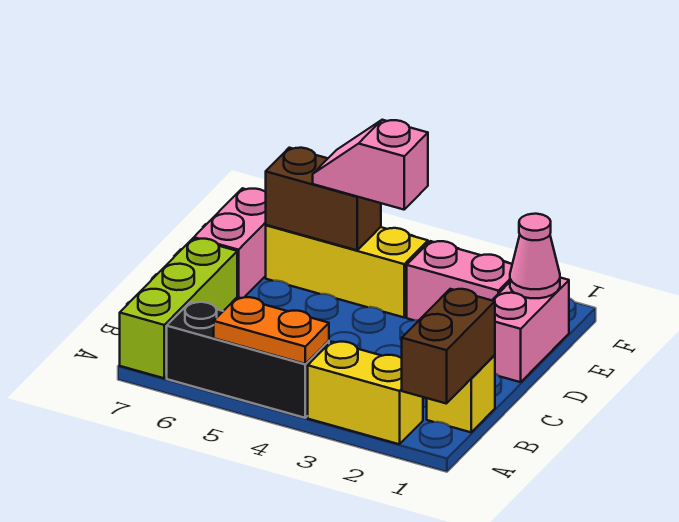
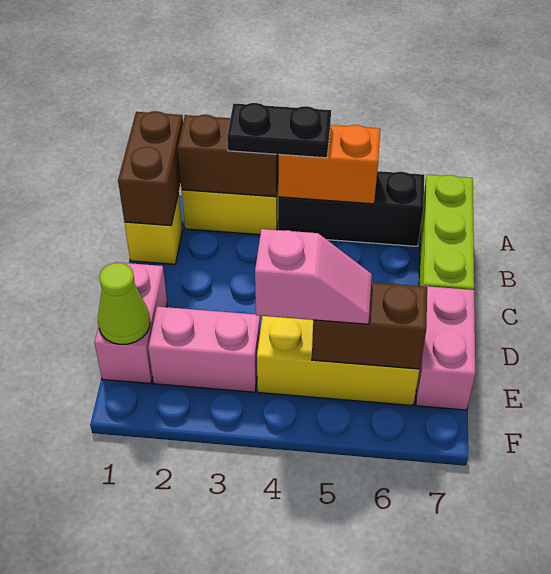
none -> brown brick A2:A3 level 2
none -> black plate A3:A4 level 3
orange plate A4:A5 level 2 -> orange brick A4:A5 level 2
pink cone E1 level 2 -> lime cone E1 level 2

